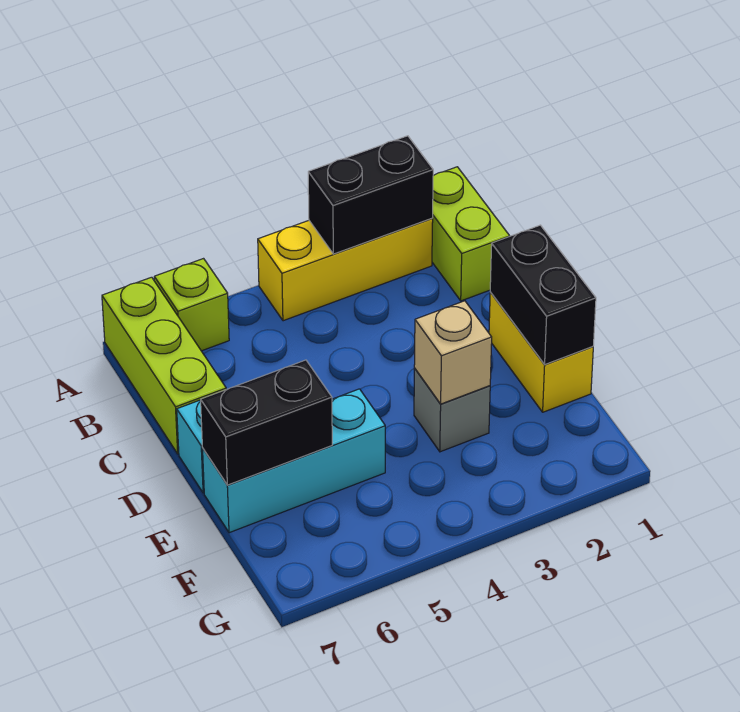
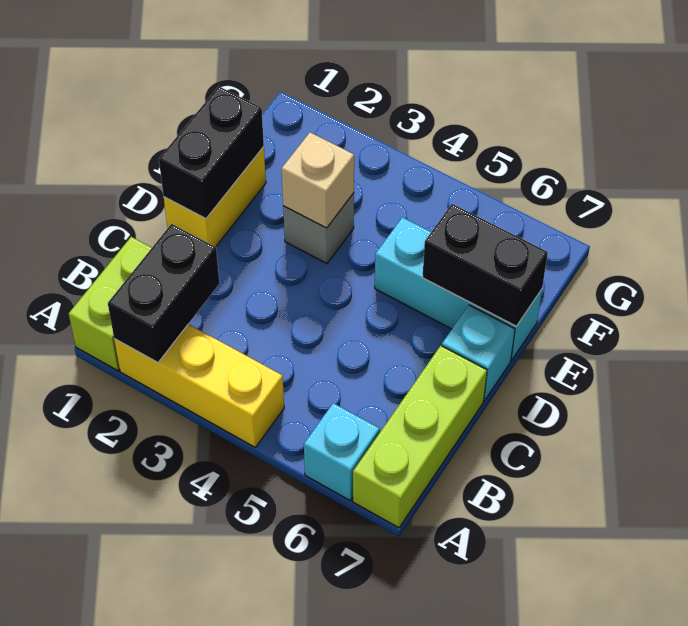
black brick A2:A3 level 2 -> black brick A2:B2 level 2
lime brick A6 level 1 -> cyan brick A6 level 1

